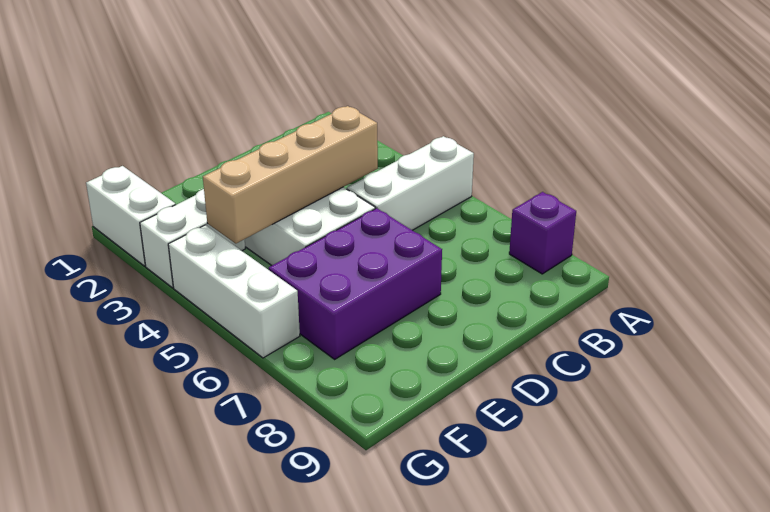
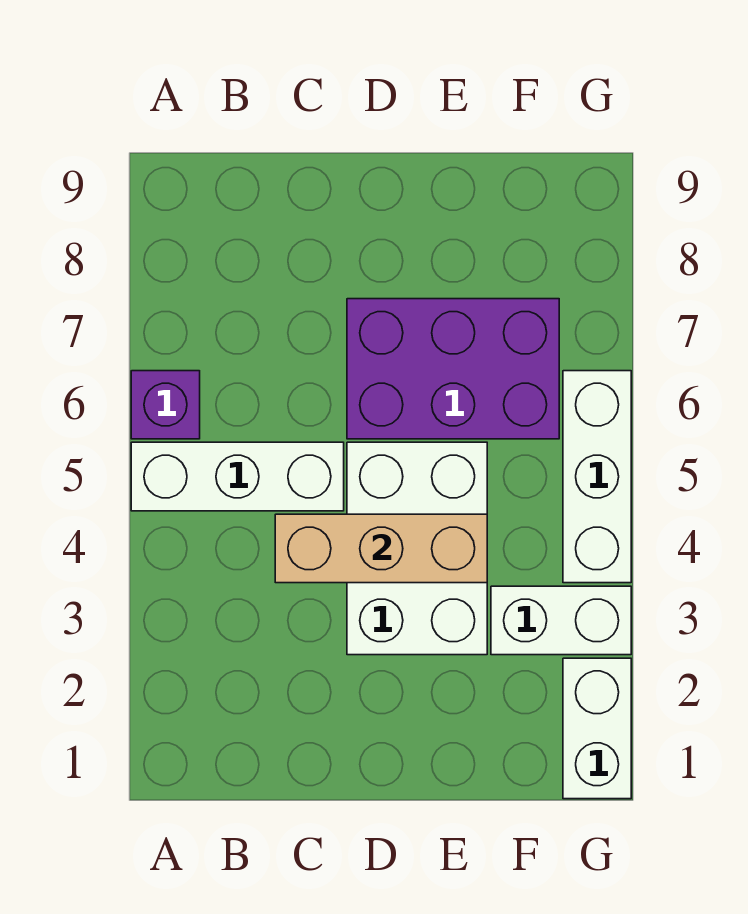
purple brick A8 level 1 -> purple brick A6 level 1
tan brick C4:F4 level 2 -> tan brick C4:E4 level 2

